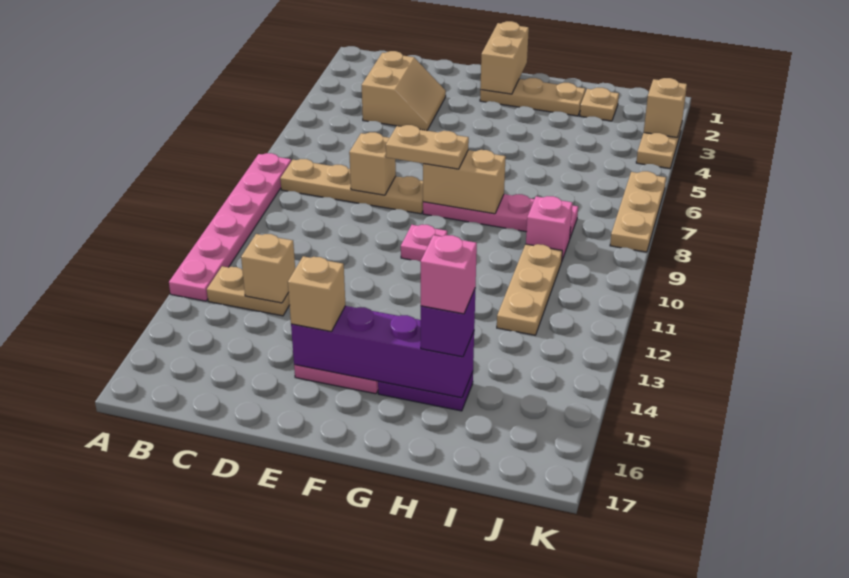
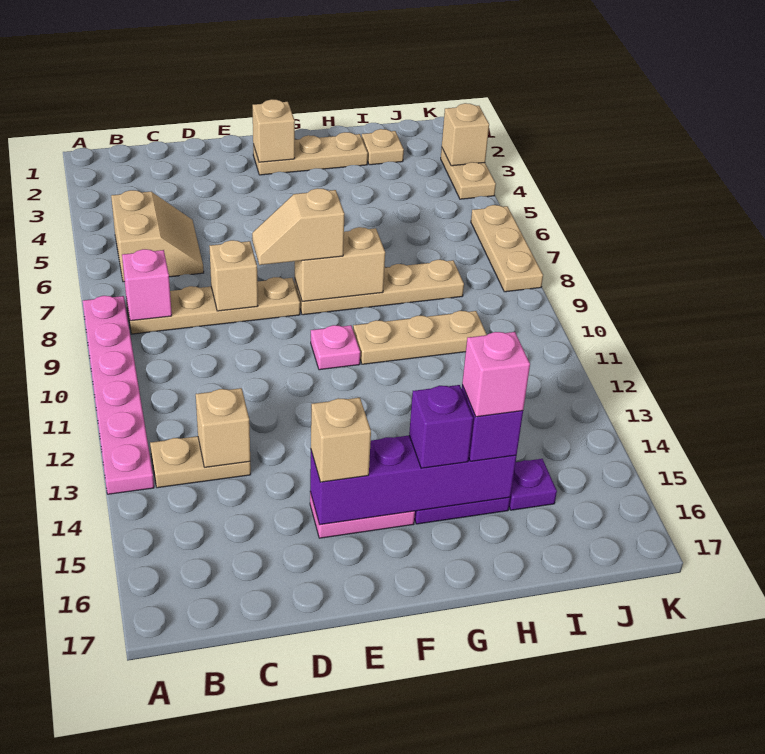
tan slope C3:D4 level 1 top C -> tan slope B5:C6 level 1 top B
tan plate E8:F8 level 3 -> tan slope E8:F8 level 3 top F
tan brick F1:F2 level 2 -> tan brick F2 level 2
pink plate F8:I8 level 1 -> tan plate F8:I8 level 1
none -> purple brick G15 level 3
pink brick I9 level 1 -> pink brick B8 level 2
tan plate I10:I12 level 1 -> tan plate G10:I10 level 1
none -> purple plate I15 level 1

